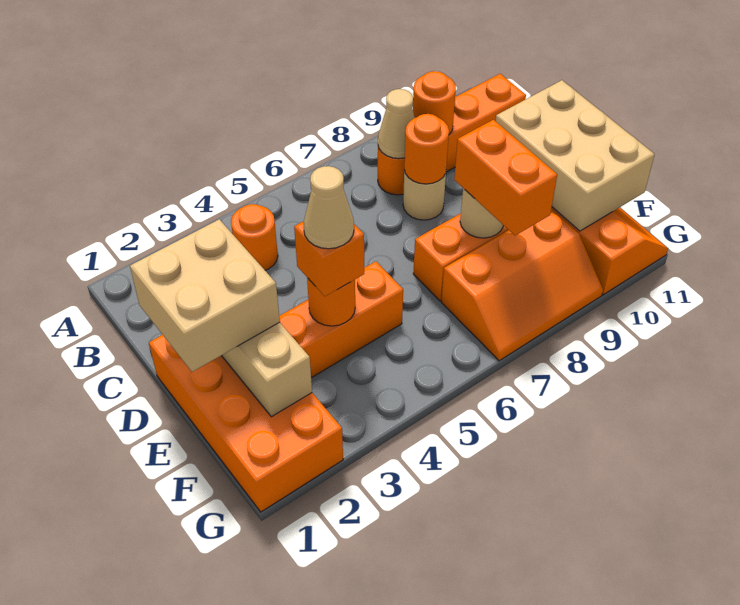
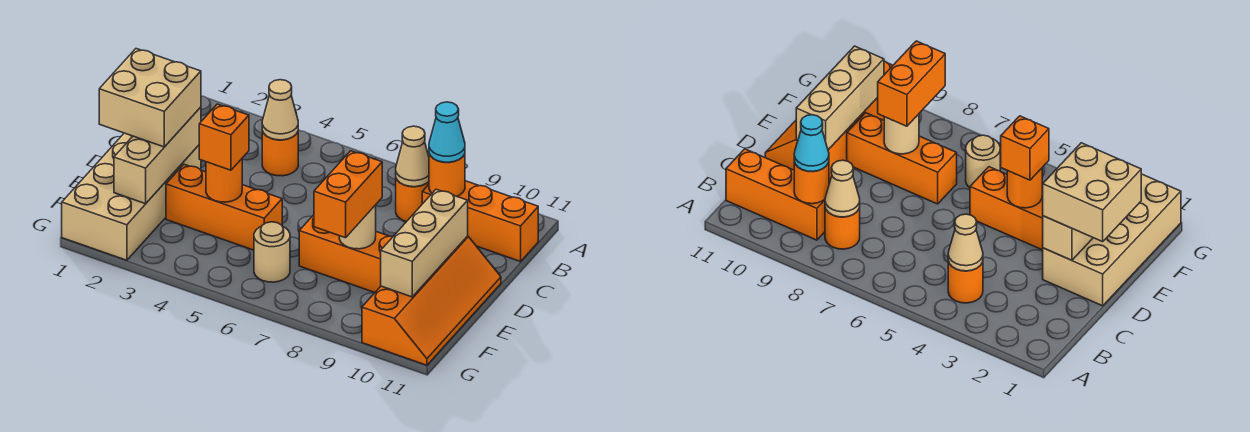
none -> cyan cone B9 level 3
tan round brick C8 level 1 -> tan round brick F6 level 1
orange round brick C8 level 2 -> none
orange brick D1:G2 level 1 -> tan brick D1:G2 level 1
tan brick D10:F11 level 2 -> tan brick D10:F10 level 2
tan cone E4 level 4 -> tan cone B4 level 2
orange slope F7:G9 level 1 top F -> none

